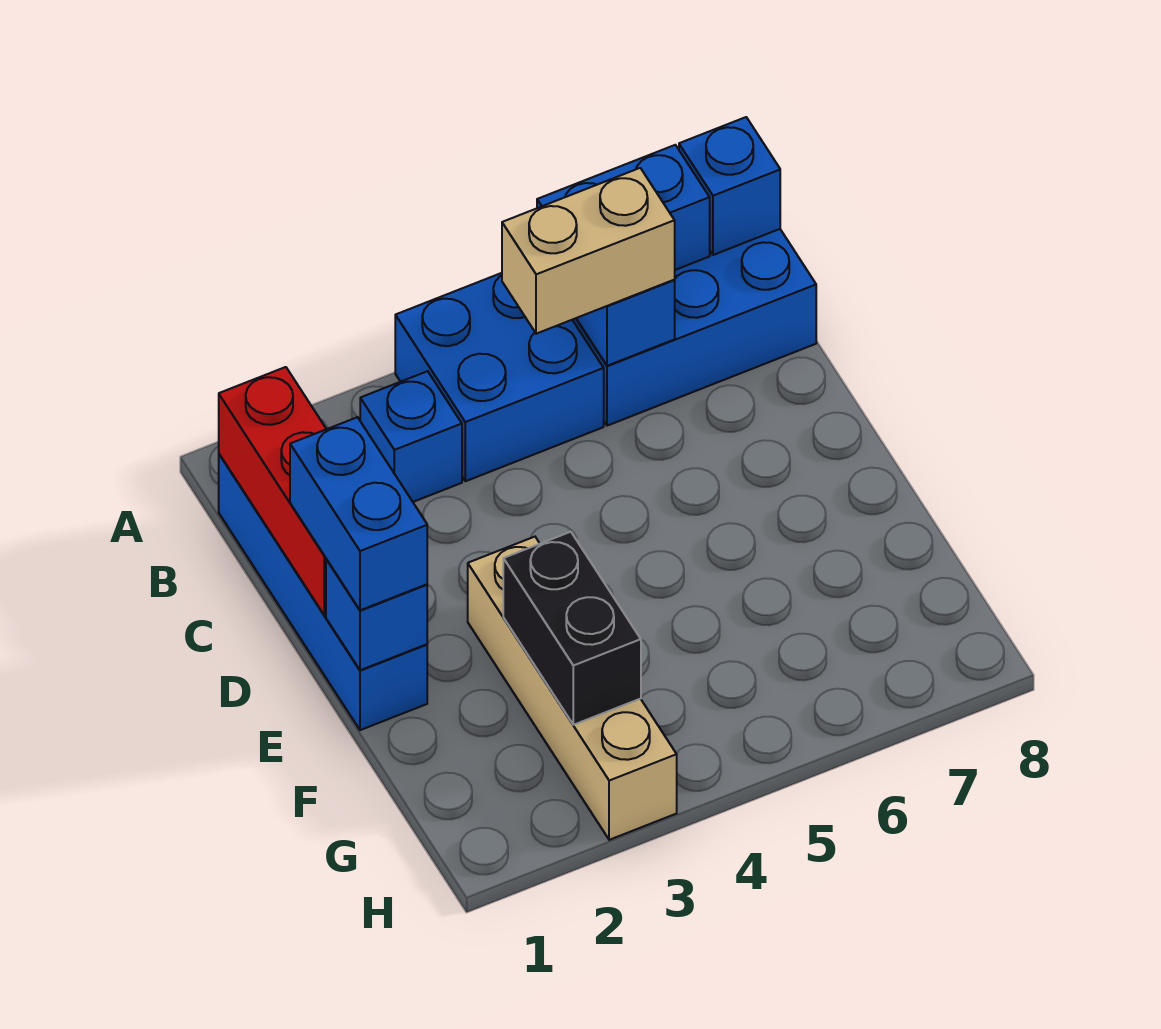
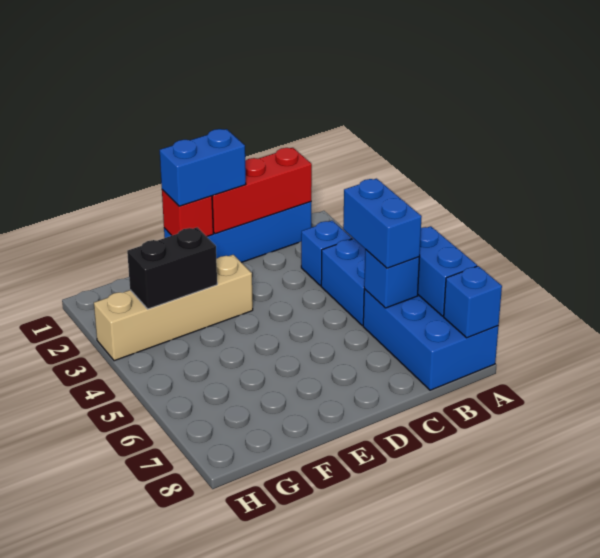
tan brick B5:B6 level 3 -> blue brick B5:B6 level 3
blue brick E1 level 2 -> red brick E1 level 2

